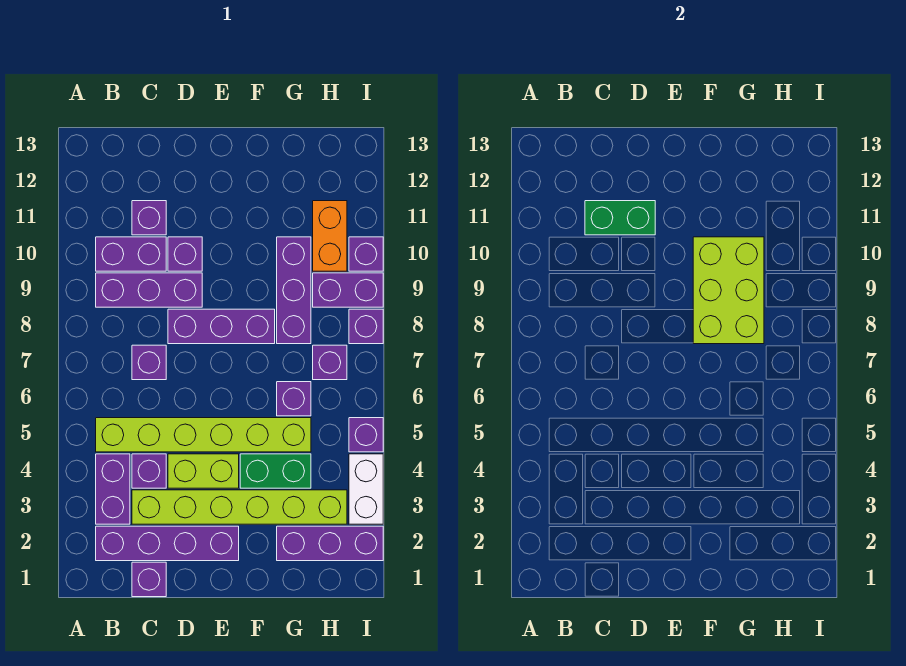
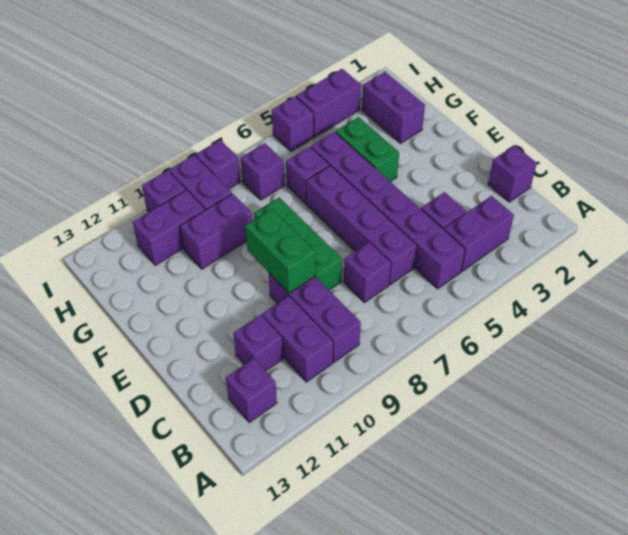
purple brick B2:E2 level 1 -> purple brick C6:F6 level 1
lime brick B5:G5 level 1 -> purple brick B5:G5 level 1
lime brick C3:H3 level 1 -> none
green brick C11:D11 level 2 -> green brick D9:E9 level 2
lime brick D4:E4 level 1 -> none
purple brick D8:F8 level 1 -> green brick D8:F8 level 1
purple brick D10 level 1 -> purple brick B12 level 1
lime brick F8:G10 level 2 -> none
purple brick G2:I2 level 1 -> purple brick G2:H2 level 1
purple brick G8:G10 level 1 -> purple brick G9:G10 level 1
orange brick H10:H11 level 1 -> purple brick H10:H11 level 1
white brick I3:I4 level 1 -> purple brick I3:I4 level 1

